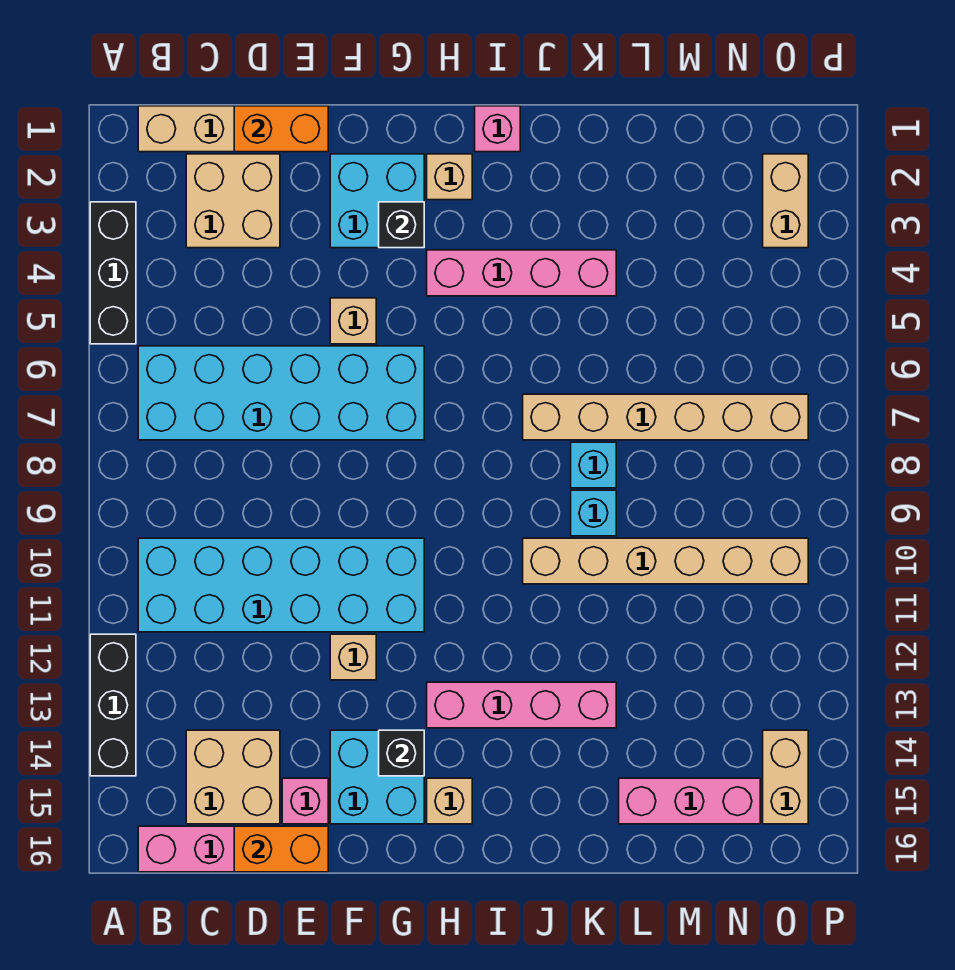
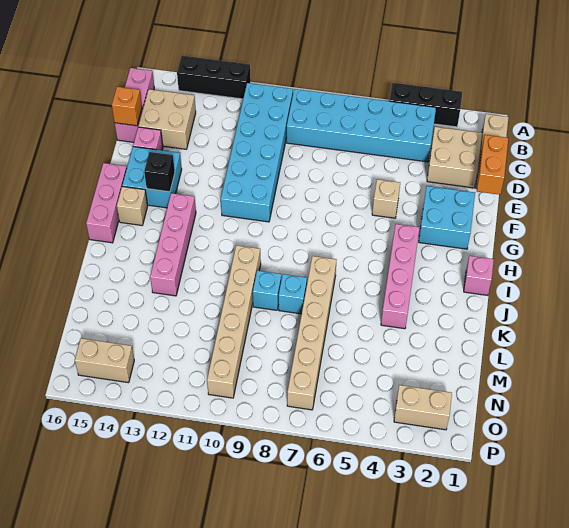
cyan brick B6:G7 level 1 -> cyan brick B4:C9 level 1
orange brick D16:E16 level 2 -> orange brick D16 level 2
tan brick F12 level 1 -> none
black brick G3 level 2 -> none
tan brick H2 level 1 -> none
pink brick L15:N15 level 1 -> pink brick G16:I16 level 1

